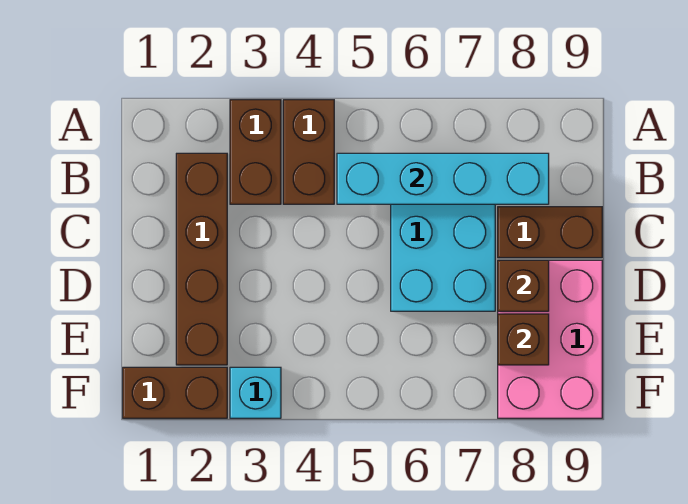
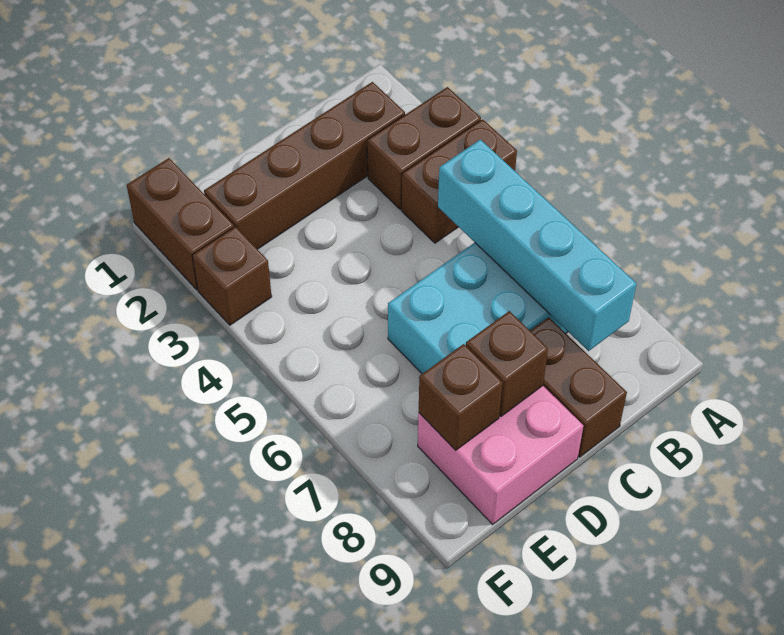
pink brick D8:F9 level 1 -> pink brick D8:E9 level 1
cyan brick F3 level 1 -> brown brick F3 level 1

